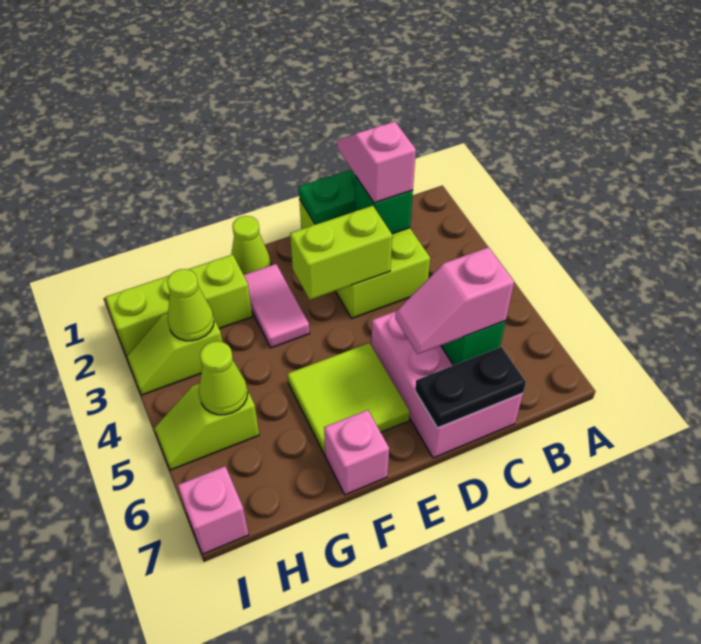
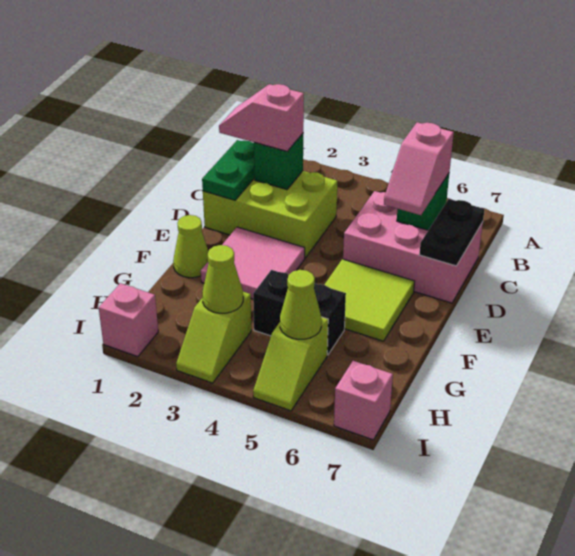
lime brick D3:E3 level 2 -> none
pink tile F2:F3 level 1 -> pink tile E2:F3 level 1
pink brick F7 level 1 -> pink brick I1 level 1
lime brick G2:I2 level 1 -> none
none -> black brick G4:G5 level 1

